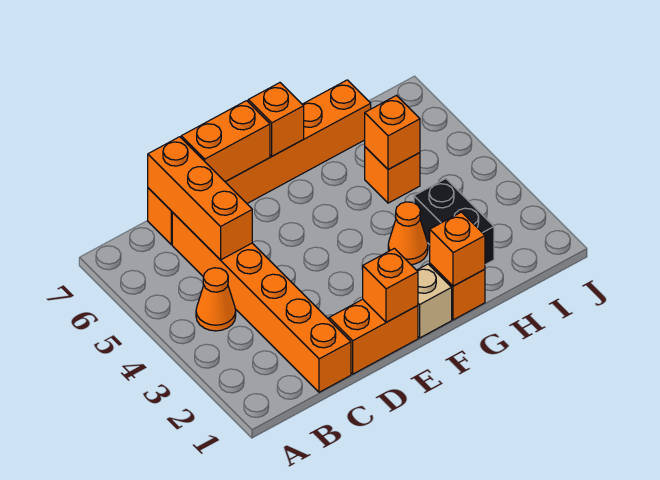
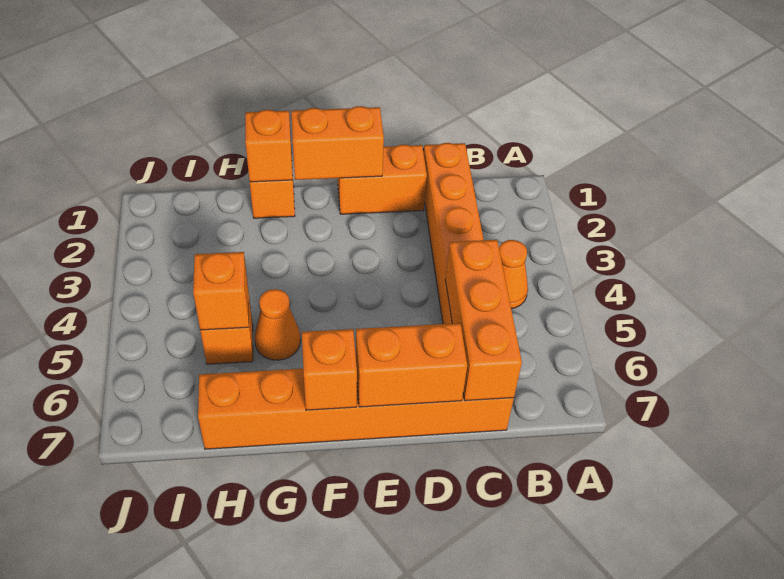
orange brick E1 level 2 -> orange brick E1:F1 level 2
tan brick F1 level 1 -> none
orange cone G3 level 1 -> orange cone G5 level 1
black brick H2:H3 level 1 -> none

